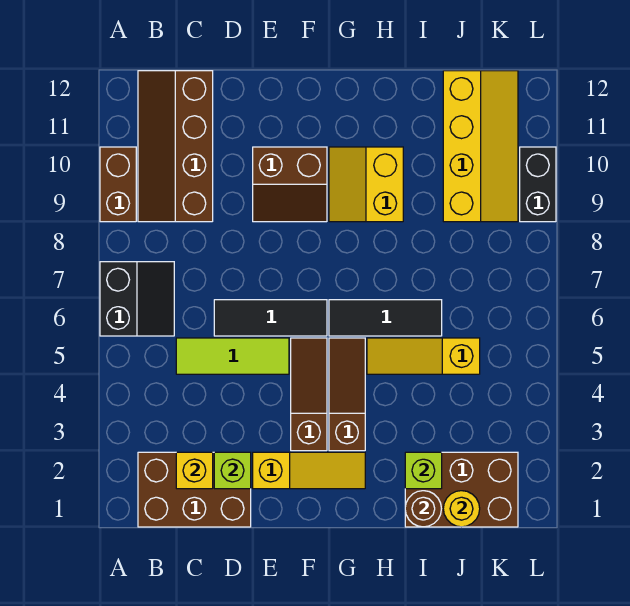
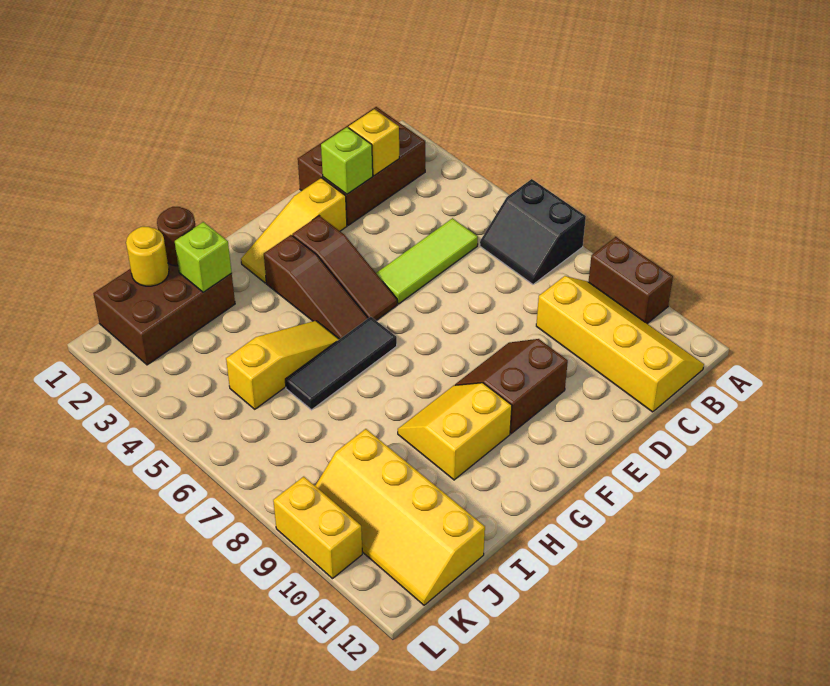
brown slope B9:C12 level 1 top C -> yellow slope B9:C12 level 1 top C
black tile D6:F6 level 1 -> none
yellow slope G9:H10 level 1 top H -> yellow slope G9:H10 level 1 top 10
black brick L9:L10 level 1 -> yellow brick L9:L10 level 1

